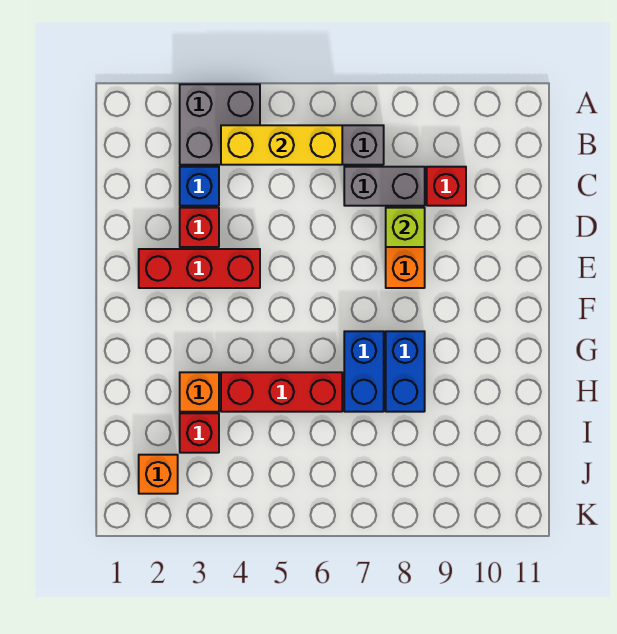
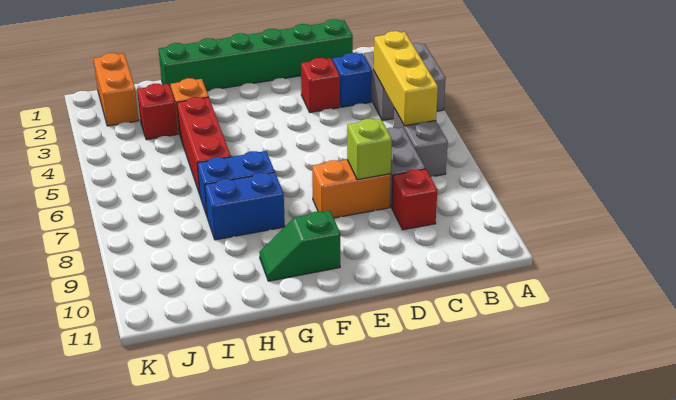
none -> green brick C1:H1 level 1
red brick E2:E4 level 1 -> none
none -> green slope F10:G10 level 1 top F
orange brick J2 level 1 -> orange brick J1:J2 level 1

